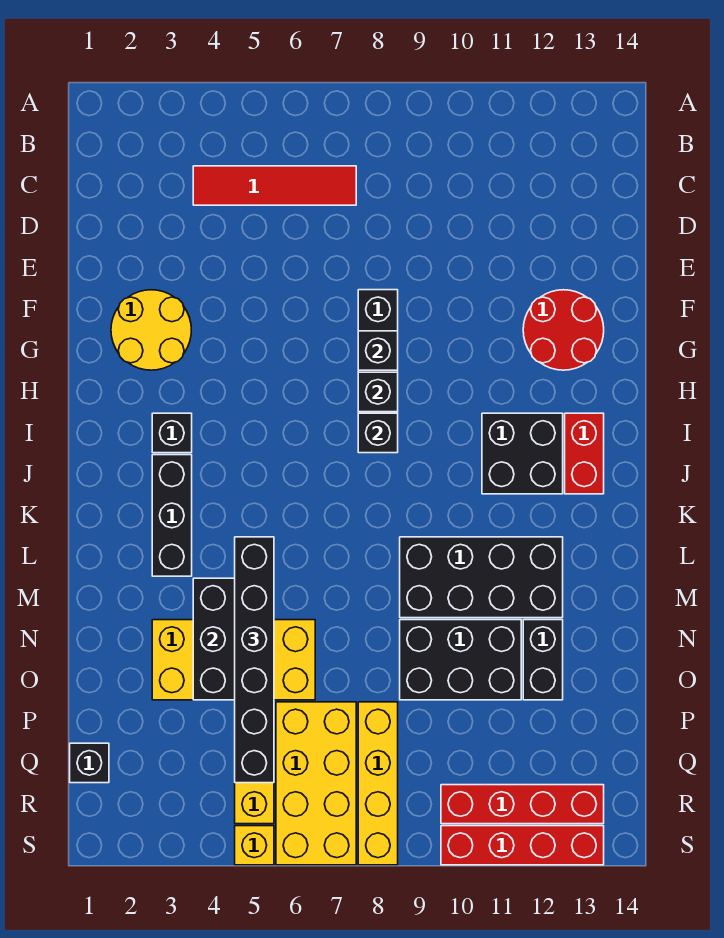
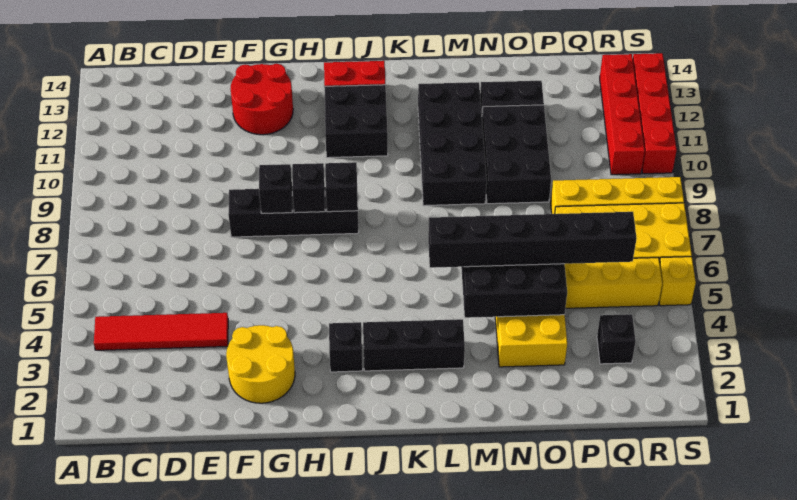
red tile C4:C7 level 1 -> red tile B4:E4 level 1
black brick Q1 level 1 -> black brick Q3 level 1

